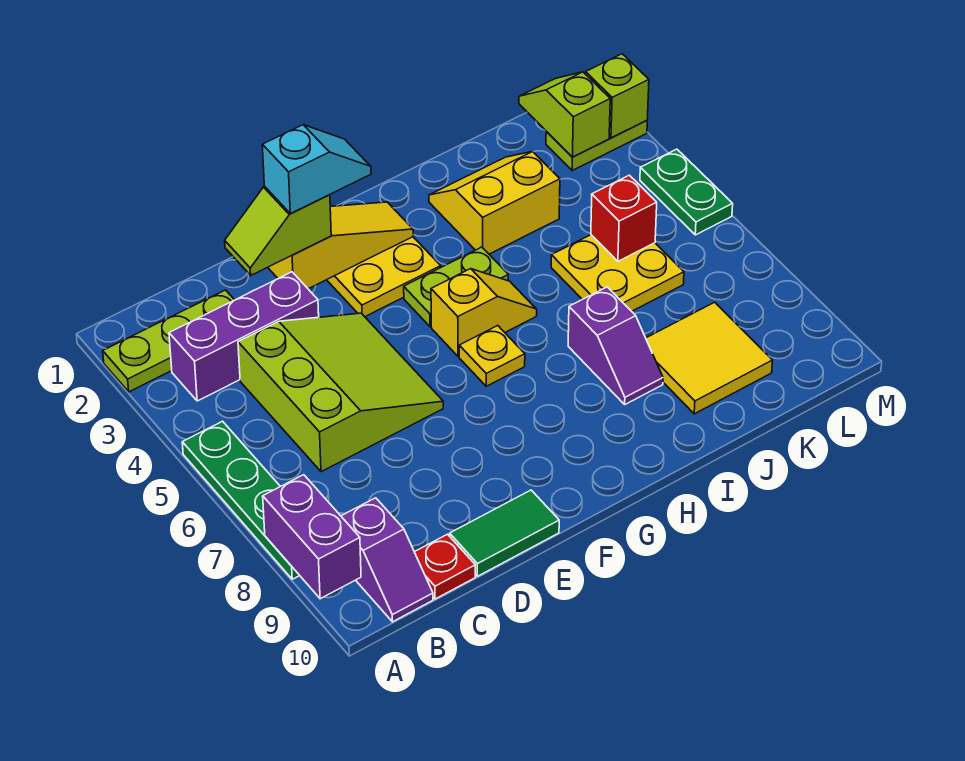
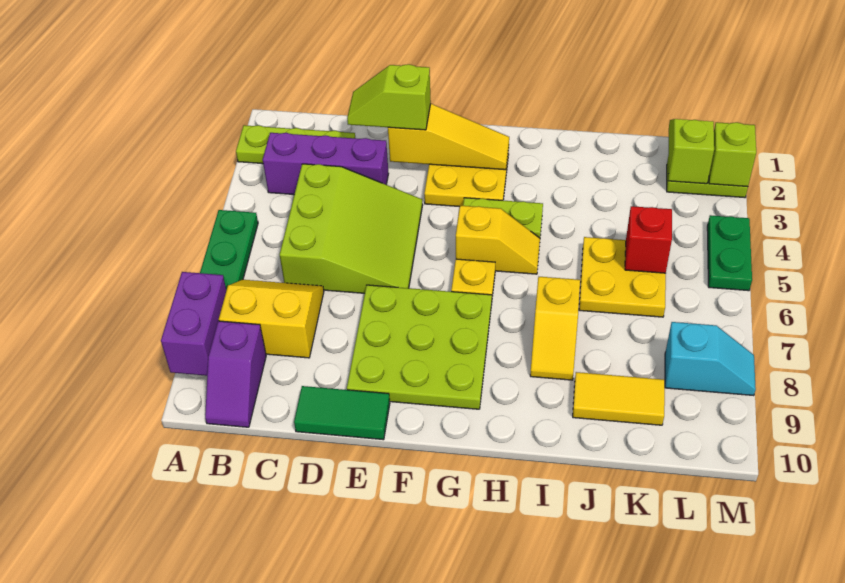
red plate C10 level 1 -> none
cyan slope E2:F2 level 4 top E -> cyan slope L8:M8 level 1 top L
none -> lime plate E7:G9 level 1
yellow slope I2:J3 level 1 top 3 -> yellow slope B7:C8 level 1 top 8
purple slope I7:I8 level 1 top 7 -> yellow slope I7:I8 level 1 top 7
yellow tile J8:K9 level 1 -> yellow tile J9:K9 level 1

